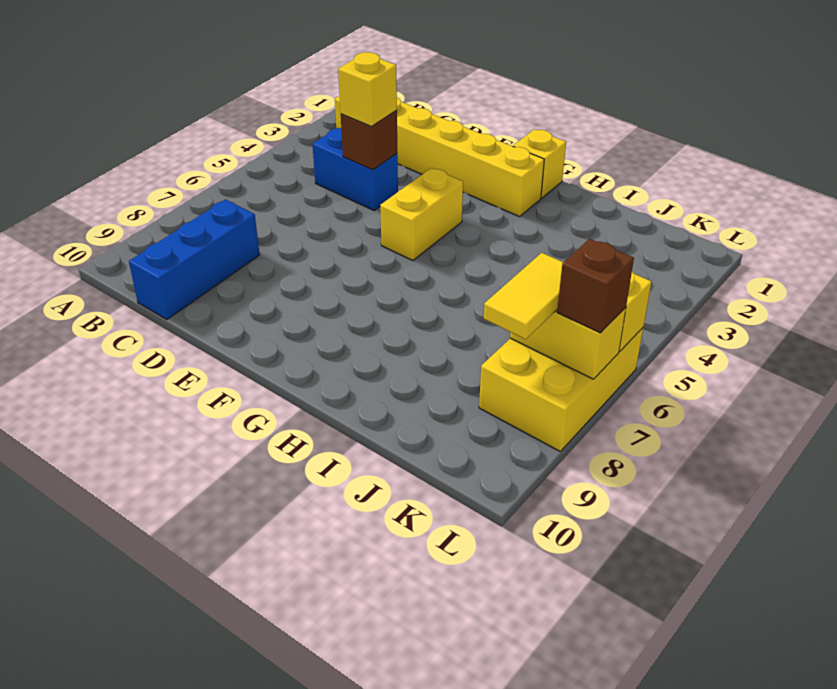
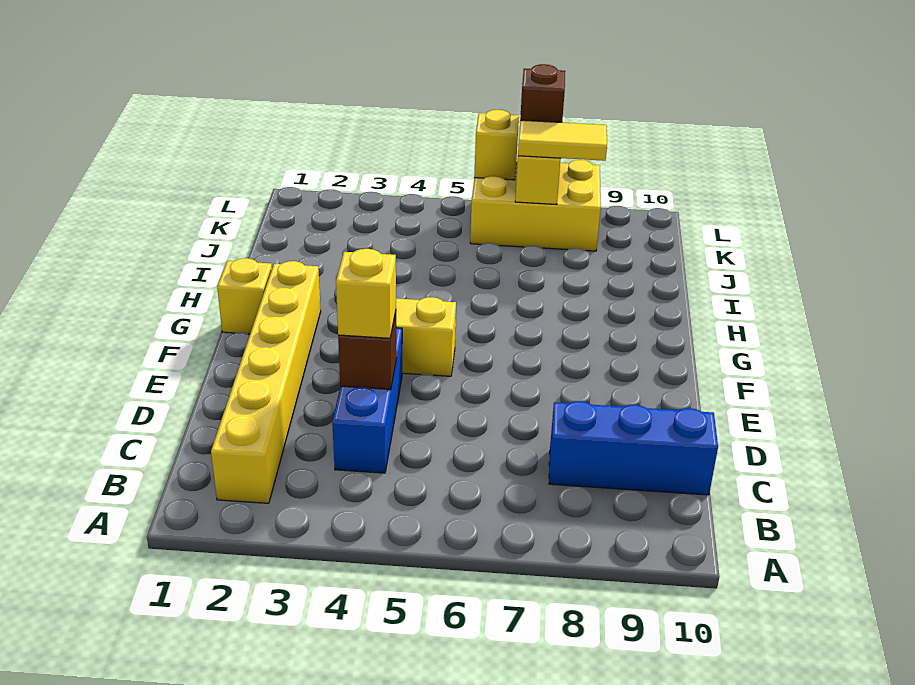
blue brick C4:D4 level 1 -> blue brick C4:E4 level 1

